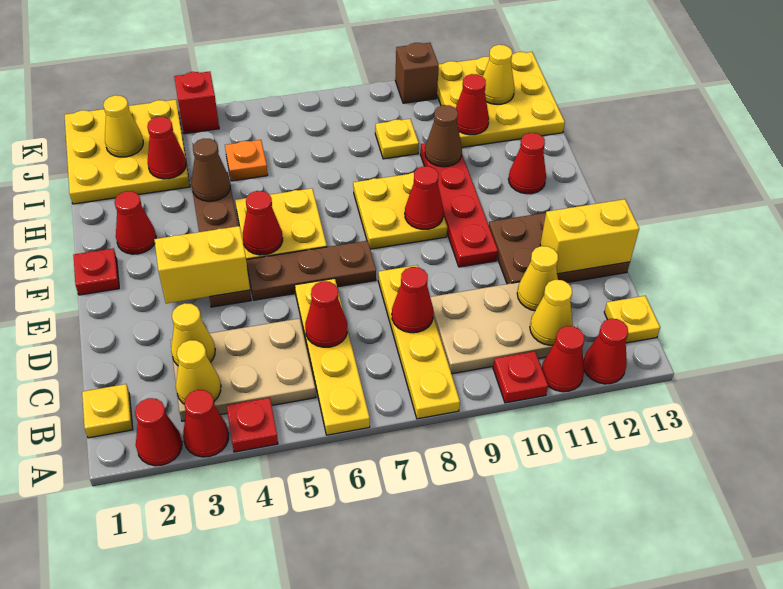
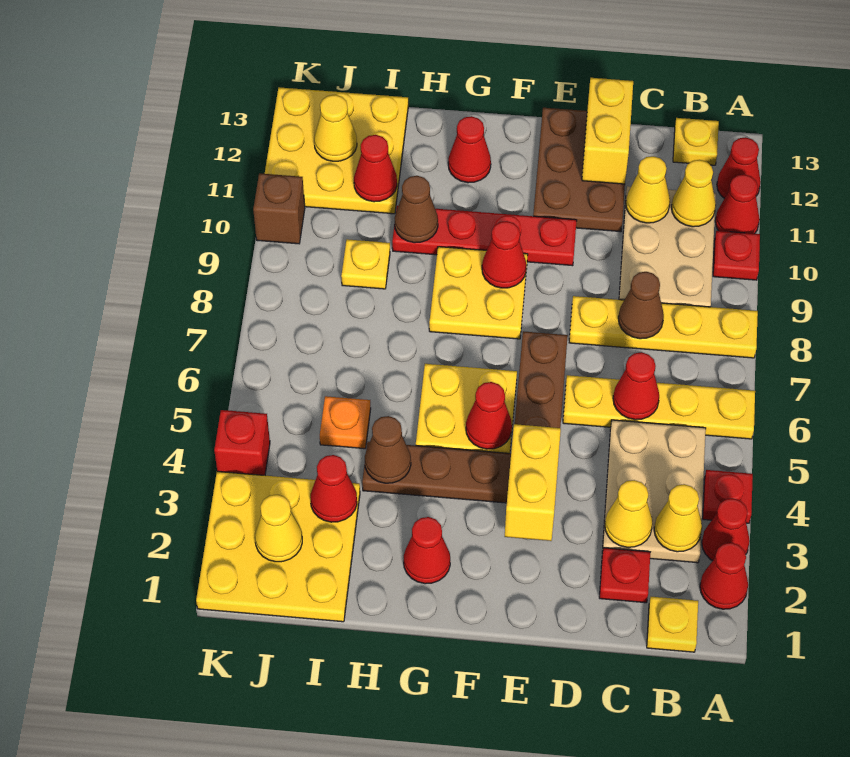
red cone C8 level 2 -> brown cone C8 level 2
red plate F1 level 1 -> red plate C2 level 1

